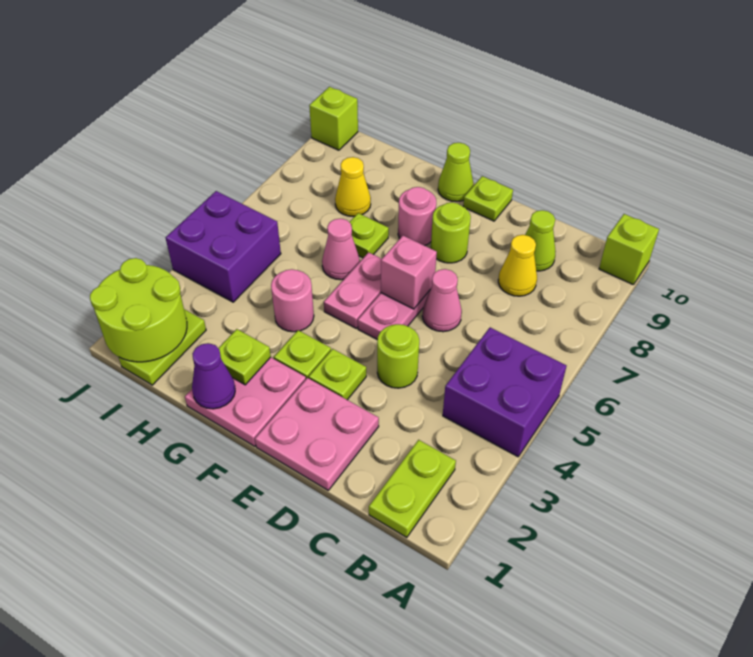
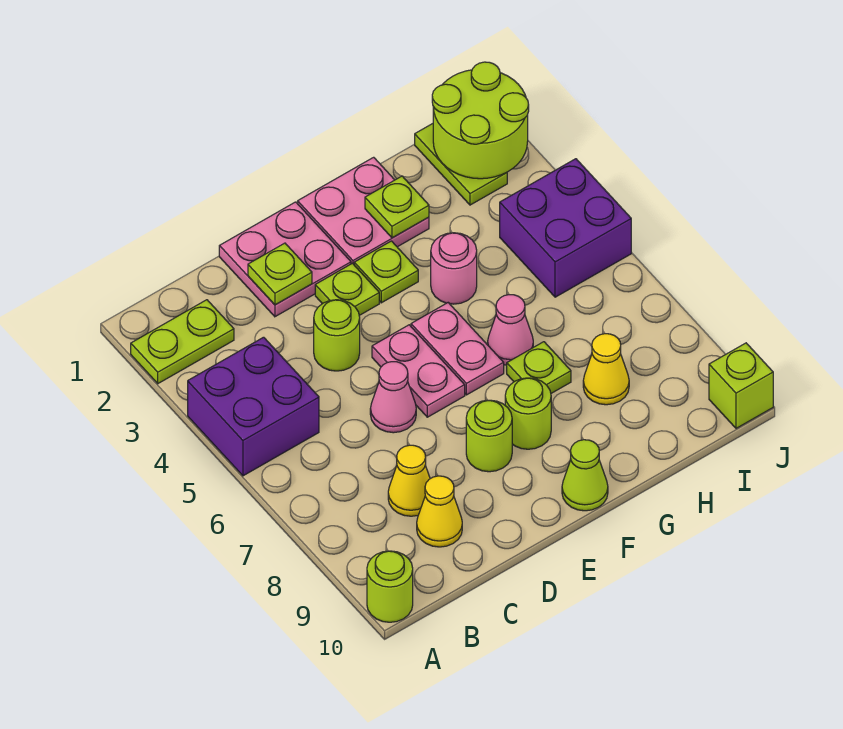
lime brick A10 level 1 -> lime round brick A10 level 1
lime plate B1:B2 level 1 -> lime plate A2:B2 level 1
lime cone C9 level 1 -> yellow cone C9 level 1
pink brick E6 level 2 -> none
lime plate E10 level 1 -> lime plate D2 level 2
pink round brick F8 level 1 -> lime round brick F8 level 1
purple cone G1 level 2 -> none

